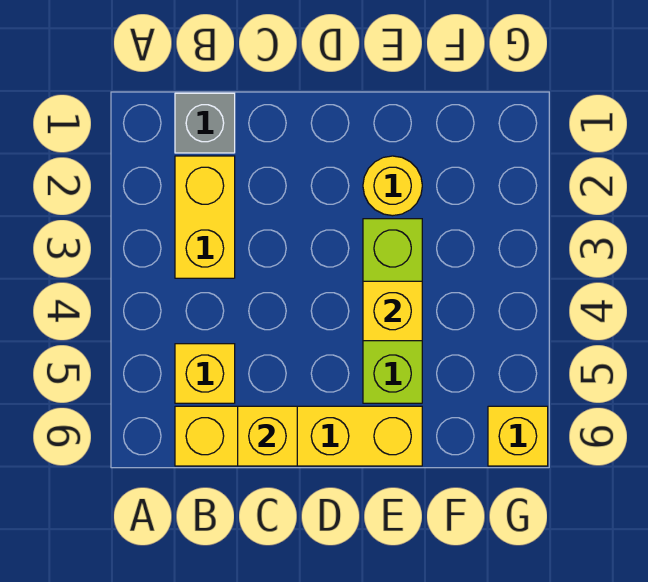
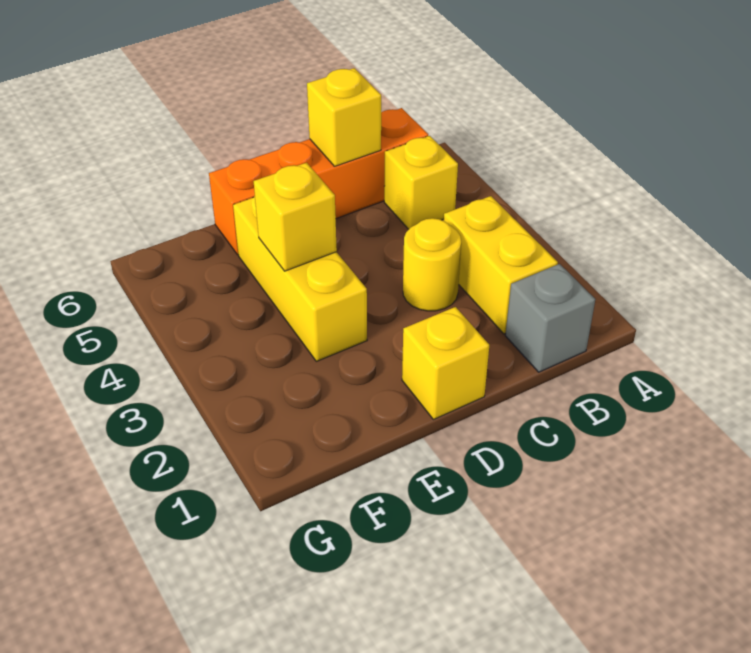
yellow brick B6:E6 level 1 -> orange brick B6:E6 level 1
yellow round brick E2 level 1 -> yellow round brick C3 level 1
lime brick E3:E5 level 1 -> yellow brick E3:E5 level 1
yellow brick G6 level 1 -> yellow brick D1 level 1

